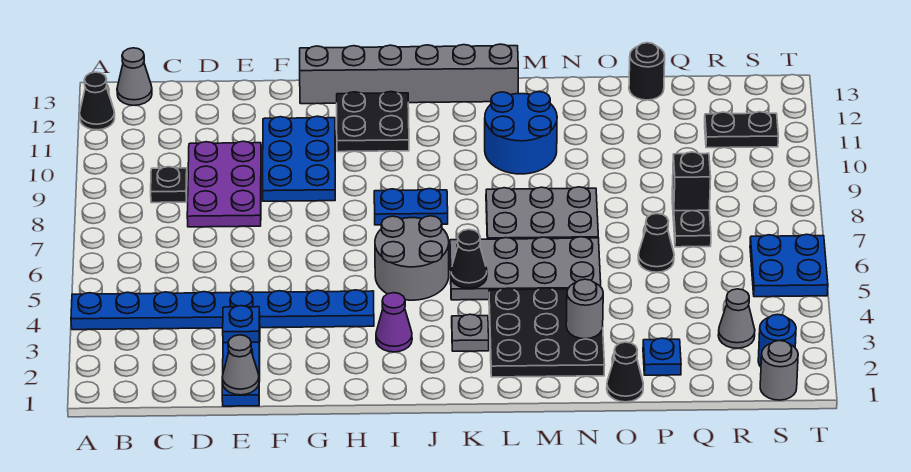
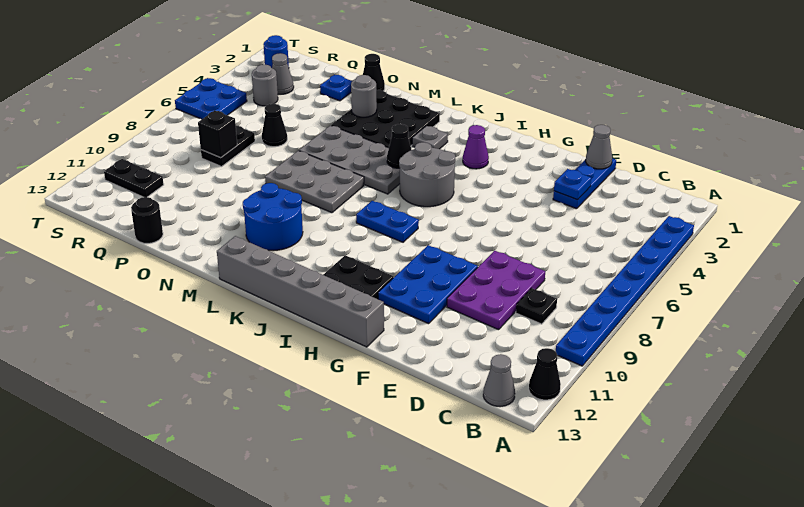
blue plate A4:H4 level 1 -> blue plate A3:A10 level 1
grey round brick S1 level 1 -> grey round brick R4 level 1

